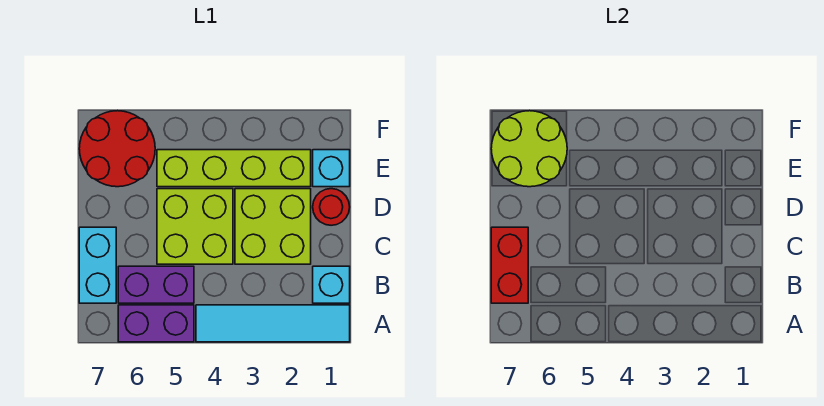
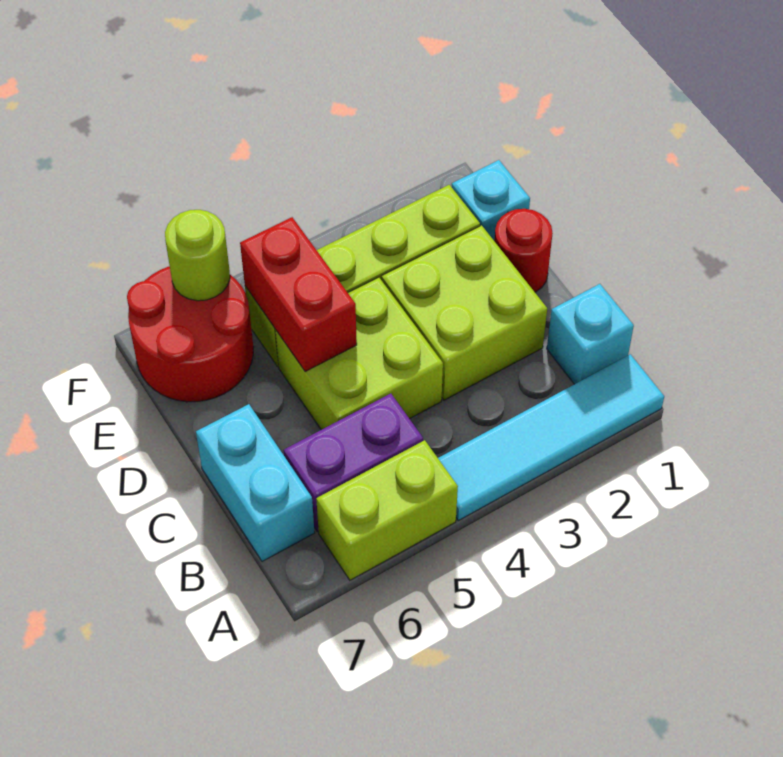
purple brick A5:A6 level 1 -> lime brick A5:A6 level 1
red brick B7:C7 level 2 -> red brick D5:E5 level 2
lime round brick E6:F7 level 2 -> lime round brick F6 level 2

